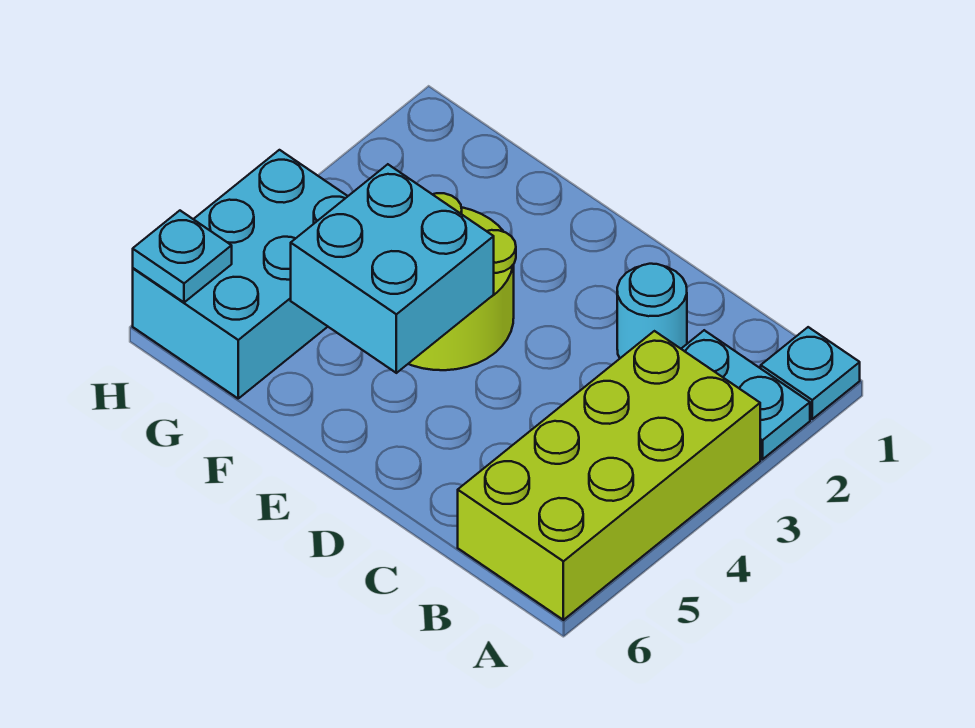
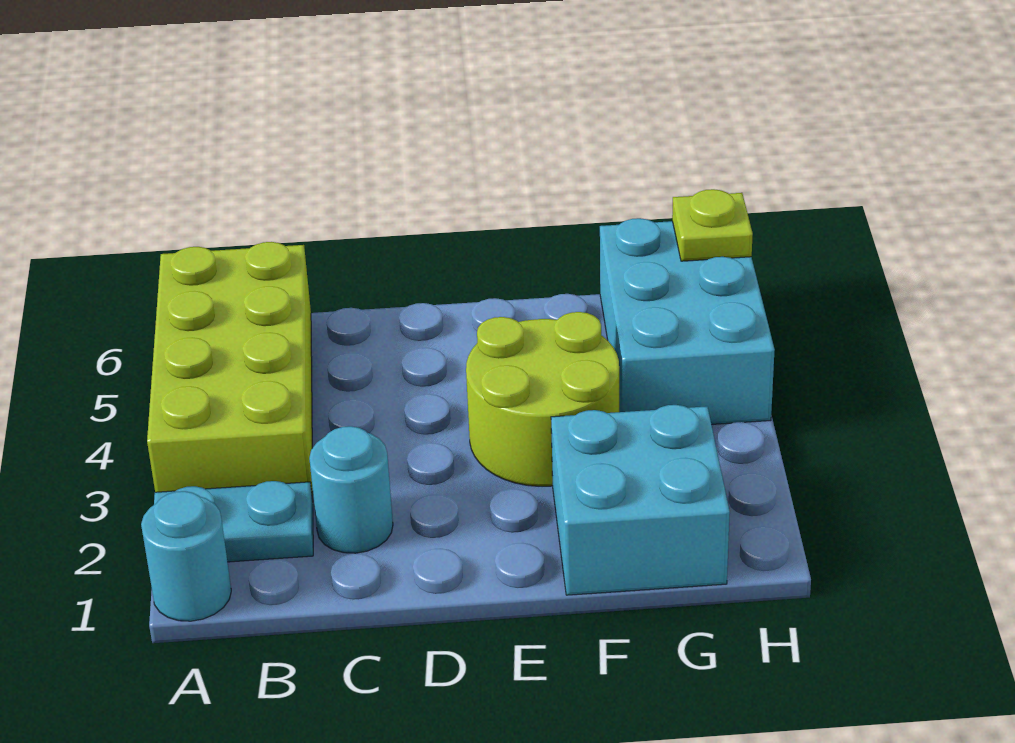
cyan plate A1 level 1 -> cyan round brick A1 level 1
cyan brick E4:F5 level 2 -> cyan brick F1:G2 level 1
cyan plate H6 level 2 -> lime plate H6 level 2

